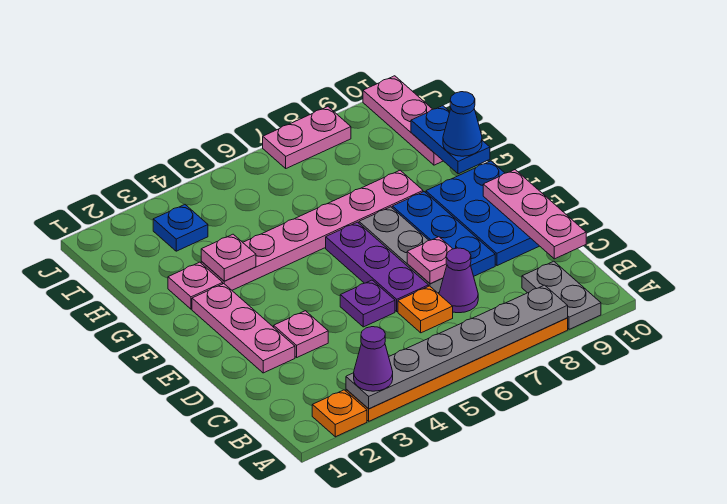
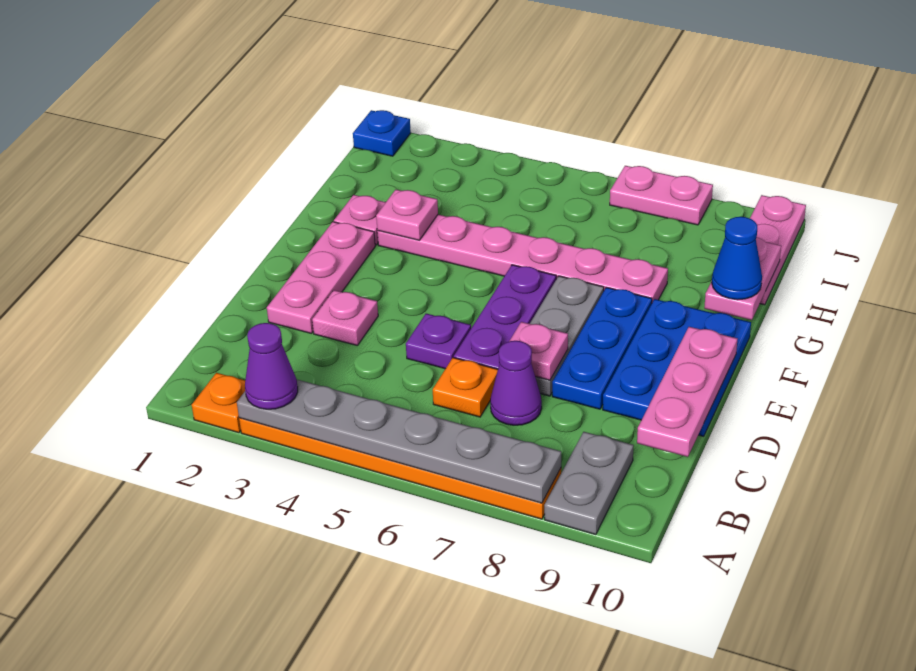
blue plate G10:H10 level 2 -> pink plate G10:H10 level 2
blue plate I3 level 1 -> blue plate J1 level 1

